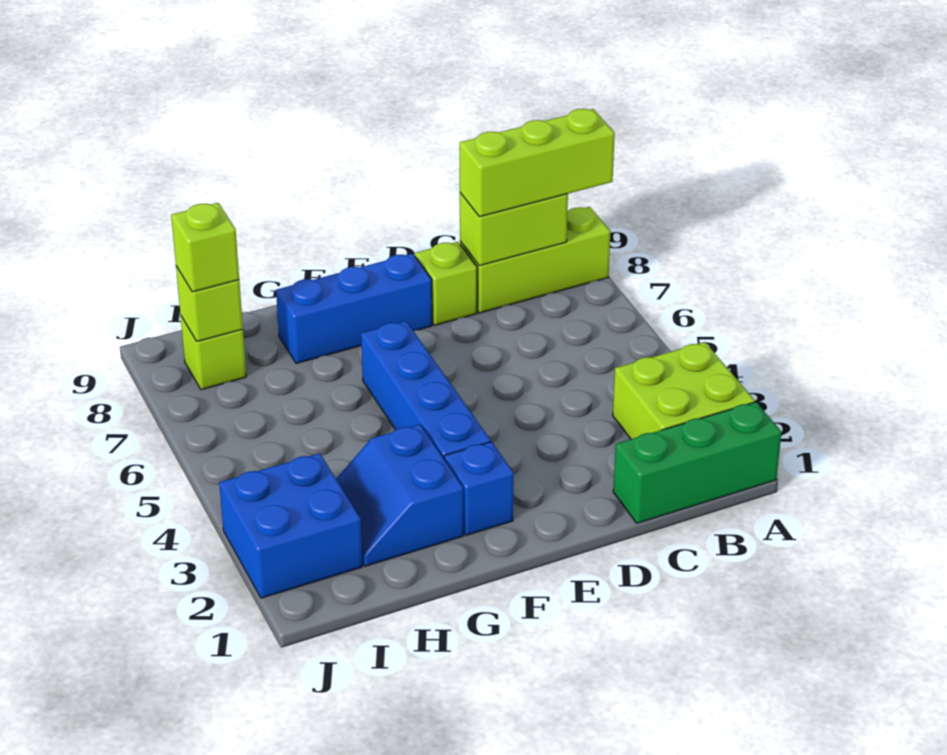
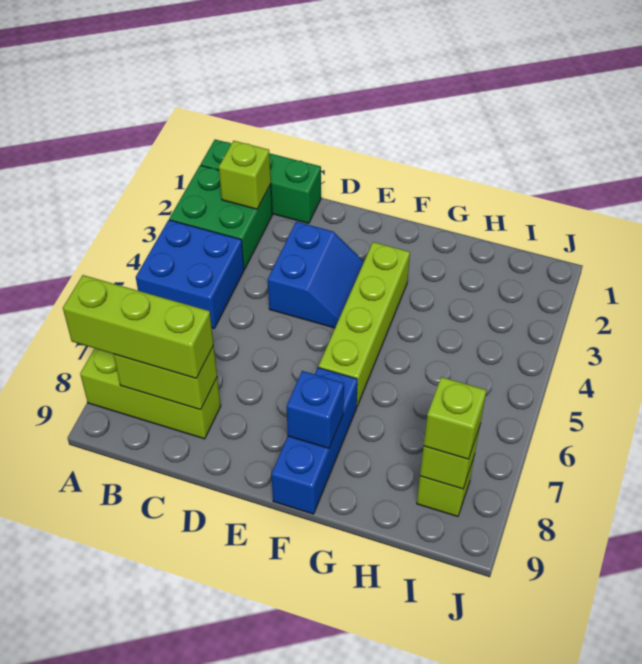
lime brick A2:B3 level 1 -> green brick A2:B3 level 1
lime brick D8 level 1 -> lime brick B2 level 2
blue brick E8:G8 level 1 -> blue brick F7:F9 level 1
blue brick F2 level 1 -> blue brick F8 level 2
blue brick F3:F6 level 1 -> lime brick F3:F6 level 1
blue slope G2:H3 level 1 top G -> blue slope D3:E4 level 1 top D
blue brick I2:J3 level 1 -> blue brick A4:B5 level 1

